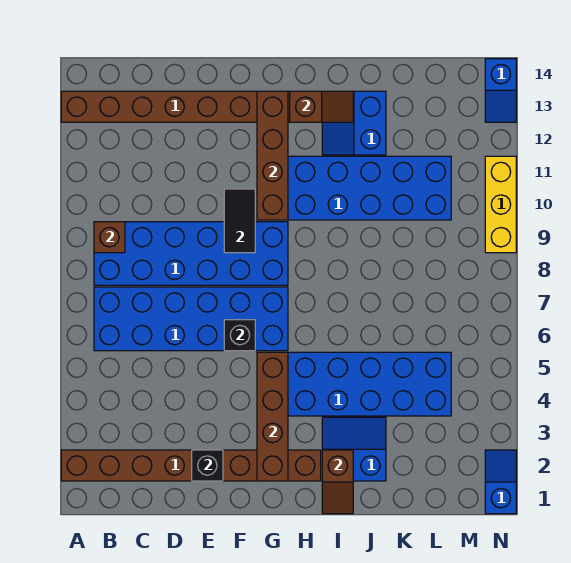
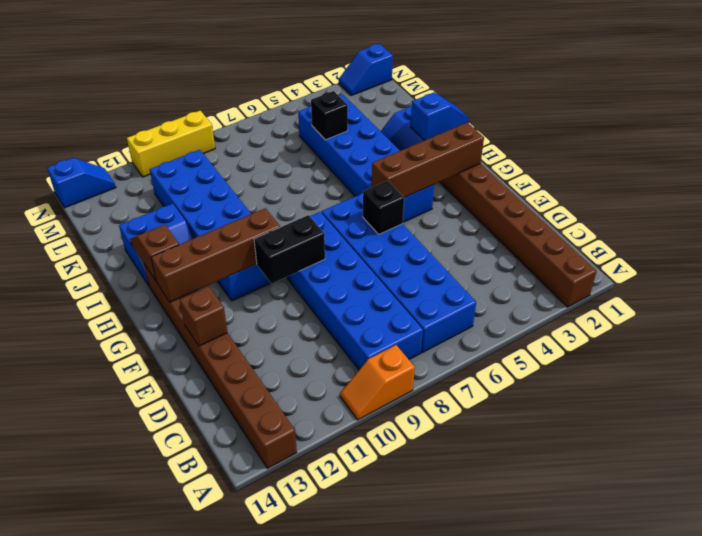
none -> orange slope A9:A10 level 1 top 9
brown brick B9 level 2 -> brown brick E13 level 2
black brick E2 level 2 -> black brick K5 level 2
black tile F9:F10 level 2 -> black brick F9:F10 level 2
brown slope I1:I2 level 2 top 2 -> blue slope I1:I2 level 2 top 2

